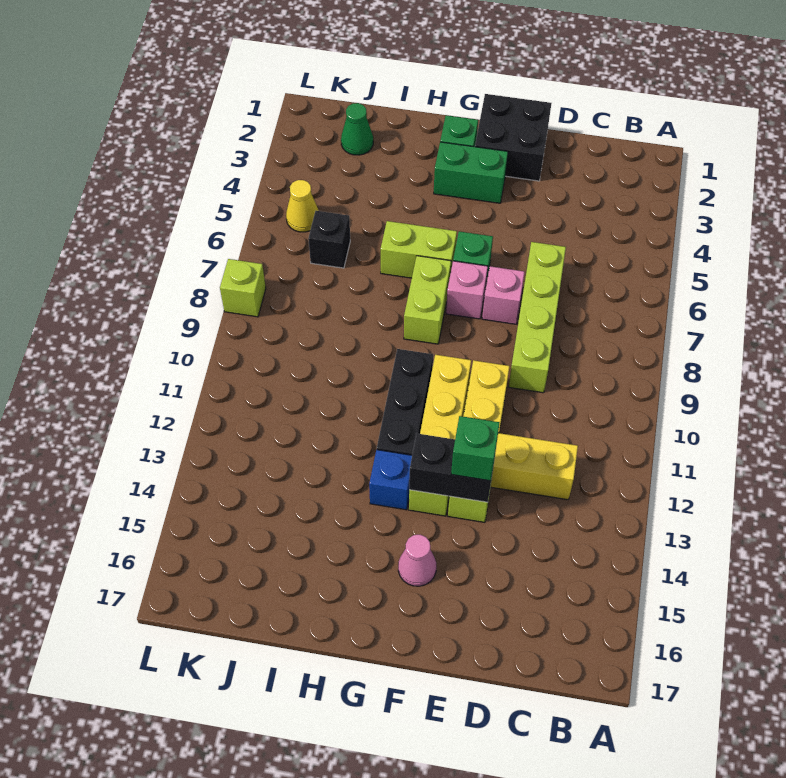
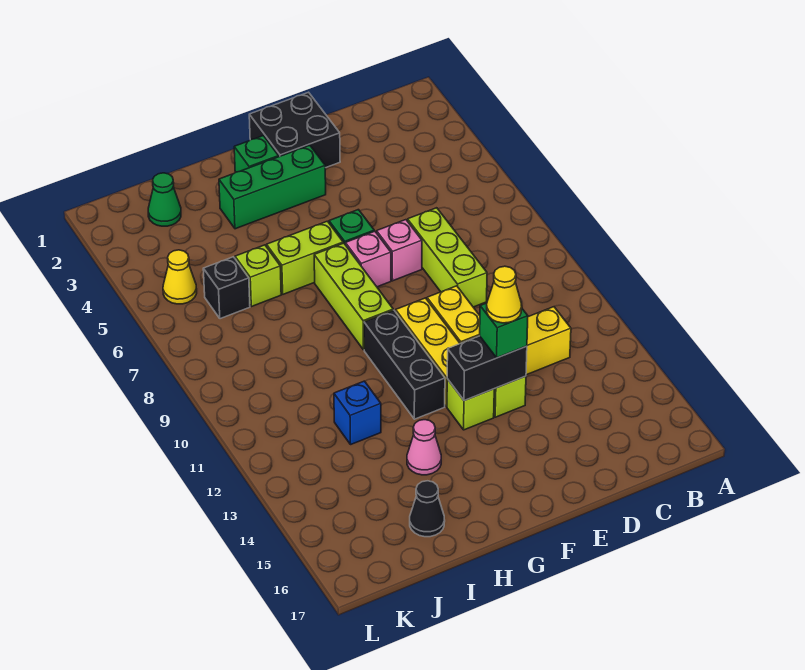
lime brick D6:D9 level 1 -> lime brick D7:D9 level 1
none -> yellow cone E13 level 4
green brick F3:G3 level 1 -> green brick F3:H3 level 1
pink cone F15 level 1 -> pink cone H14 level 1
lime brick G7:G8 level 1 -> lime brick G7:G9 level 1
blue brick G13 level 1 -> blue brick I12 level 1
none -> black cone I16 level 1
lime brick L8 level 1 -> lime brick I6 level 1

